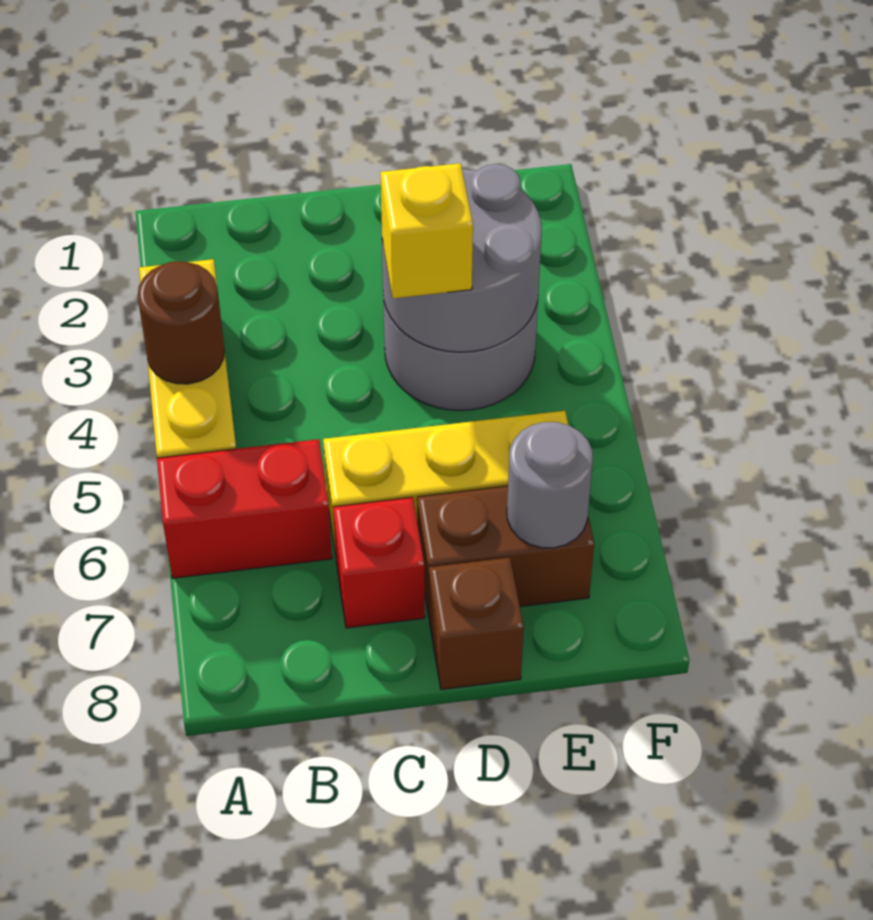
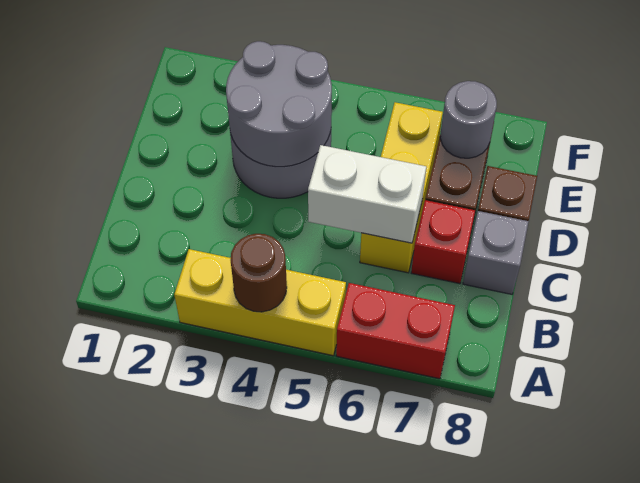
red brick A6:B6 level 1 -> red brick A6:A7 level 1
none -> white brick C5:C6 level 2
none -> grey brick C8 level 1
yellow brick D4 level 3 -> none

